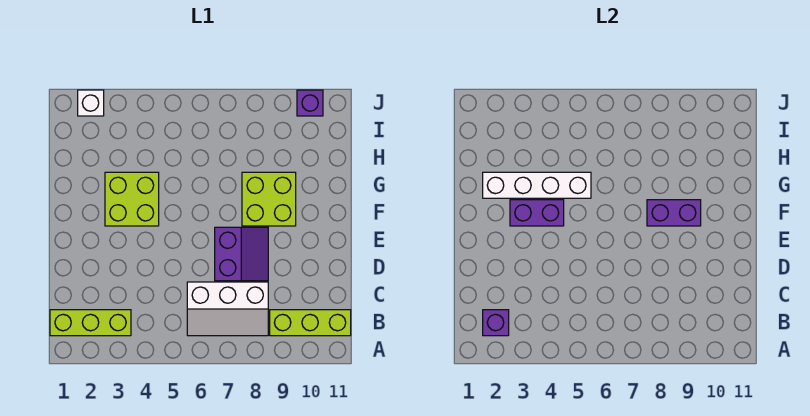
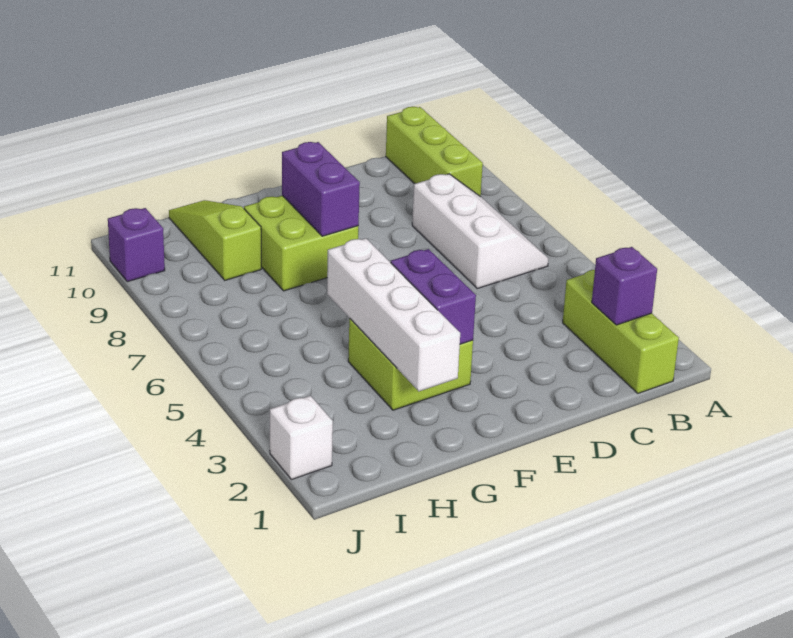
purple slope D7:E8 level 1 top 7 -> none
none -> lime slope H9:H11 level 1 top 9

